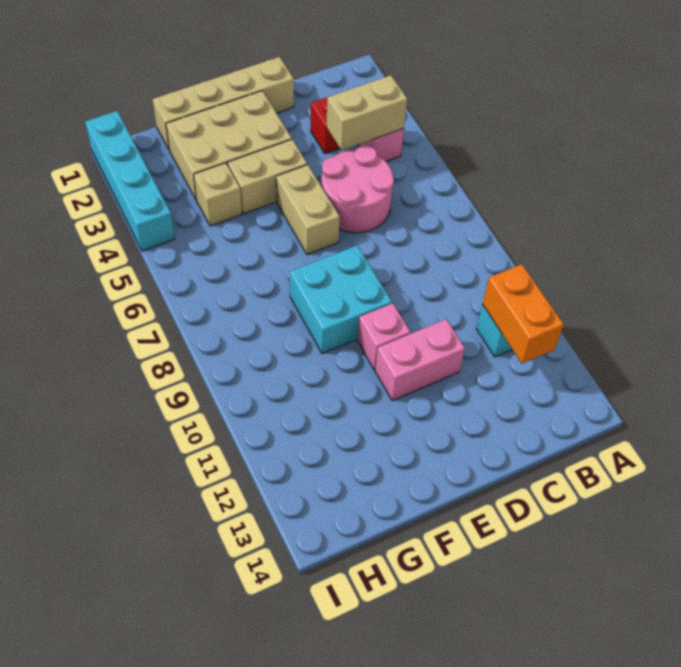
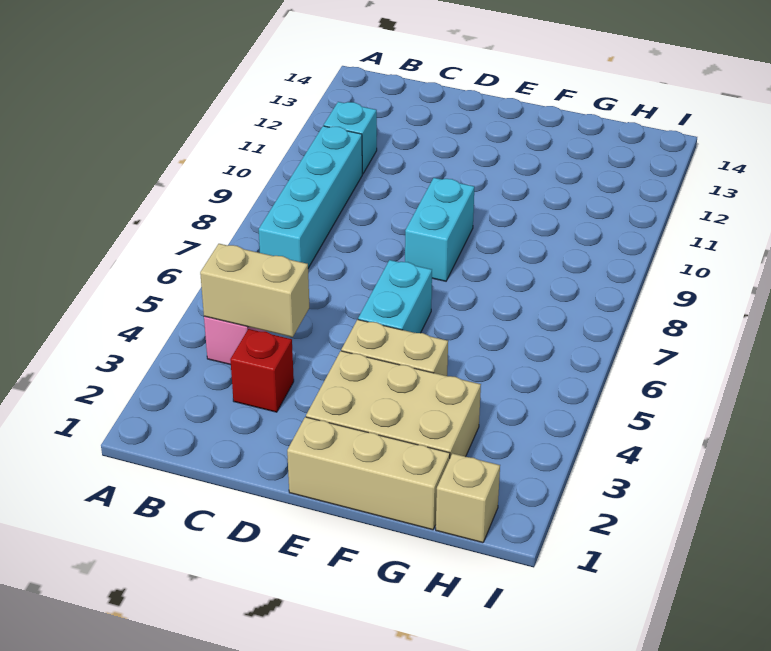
orange brick B11:B12 level 2 -> none
pink round brick C5:D6 level 1 -> none
tan brick D1:G1 level 1 -> tan brick E1:G1 level 1
pink brick D11:E11 level 1 -> none
tan brick E5:E6 level 1 -> cyan brick E5:E6 level 1
cyan brick E8:F9 level 1 -> cyan brick E8:E9 level 1
pink brick E10 level 1 -> none
tan brick G4 level 1 -> tan brick H1 level 1
cyan brick I1:I4 level 1 -> cyan brick B7:B10 level 1

